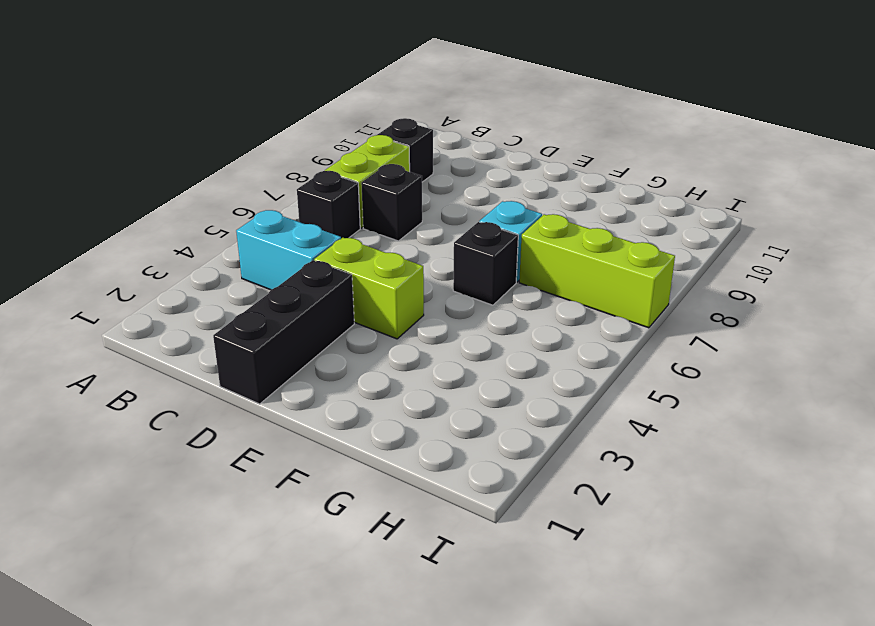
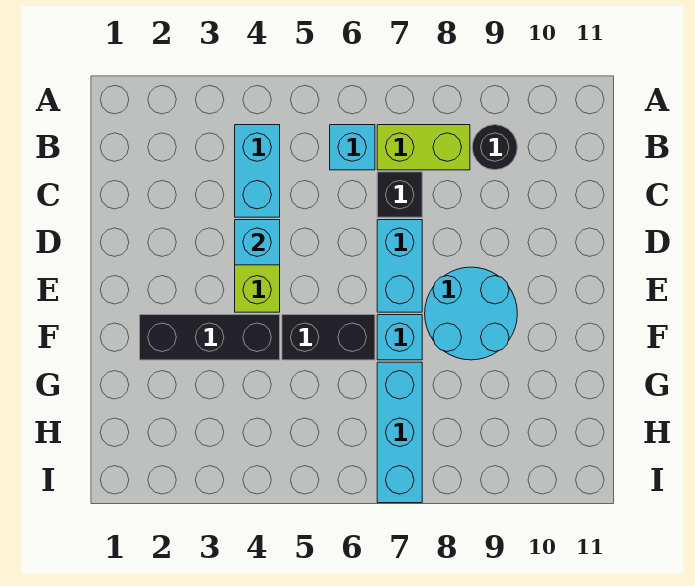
black brick B6 level 1 -> cyan brick B6 level 1
black brick B9 level 1 -> black round brick B9 level 1
black brick D1:D3 level 1 -> black brick F2:F4 level 1
none -> cyan brick D4 level 2
none -> cyan brick D7:E7 level 1
none -> cyan round brick E8:F9 level 1
black brick F6 level 1 -> black brick F5:F6 level 1
lime brick G7:I7 level 1 -> cyan brick G7:I7 level 1

